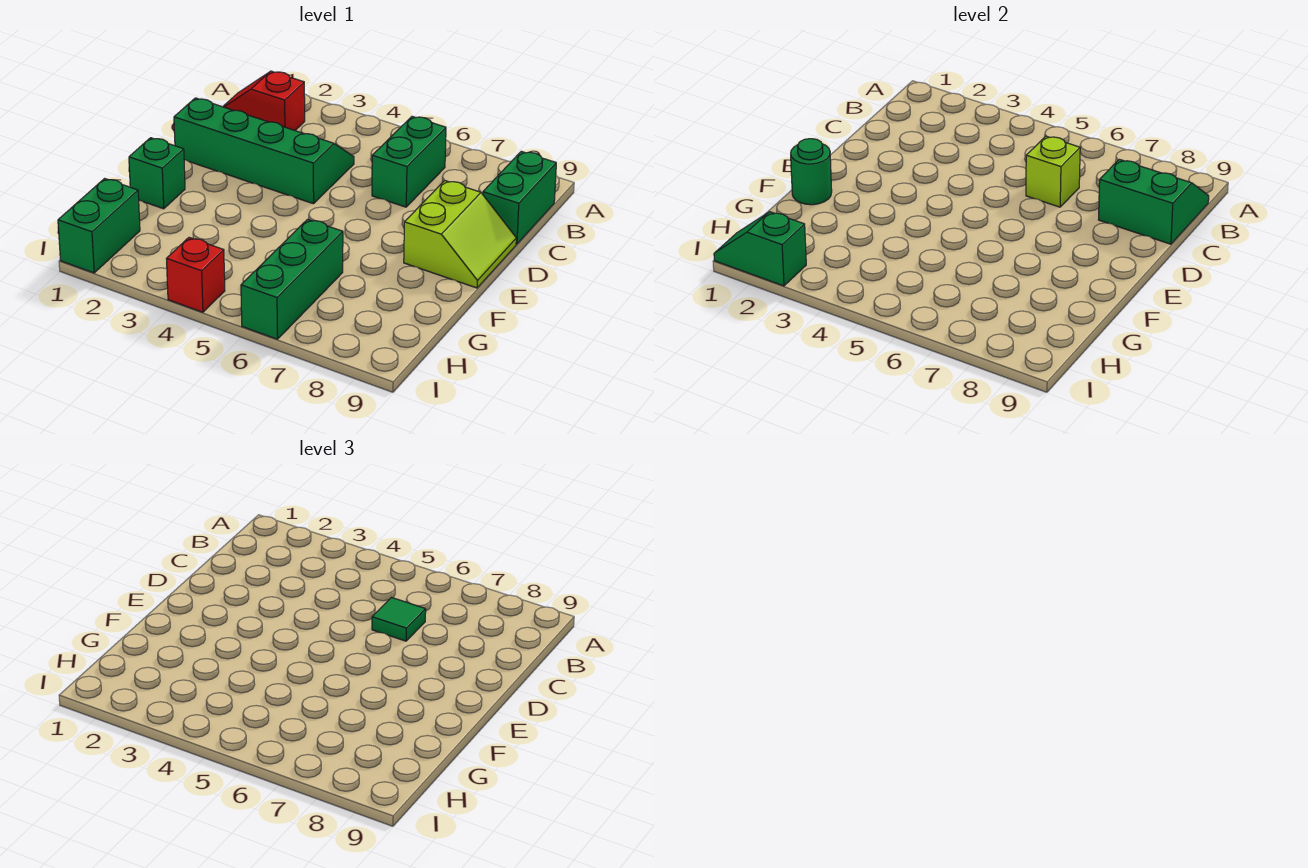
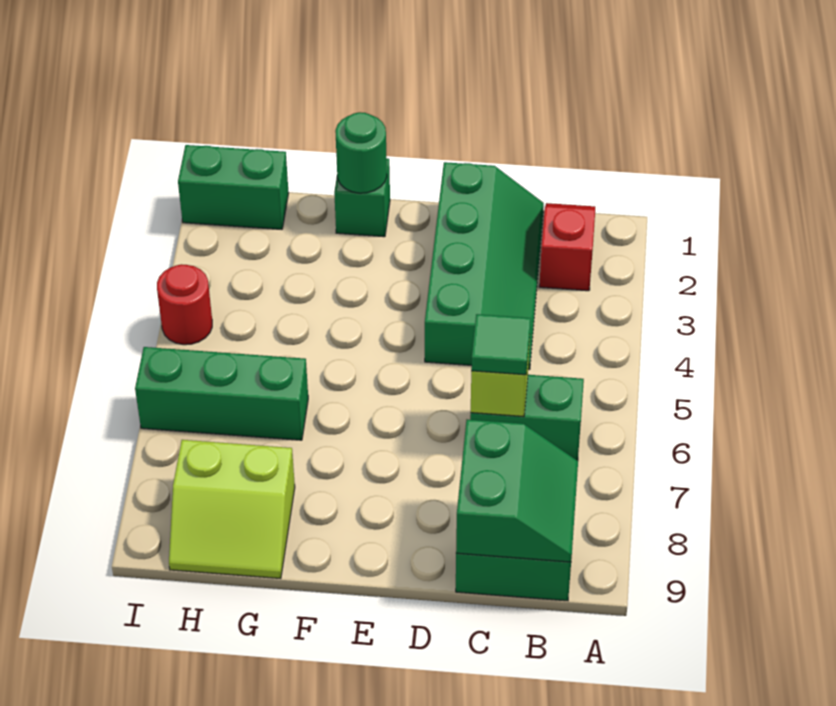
lime slope D8:E9 level 1 top 8 -> lime slope G8:H9 level 1 top 8
green slope I1:I2 level 2 top 2 -> none
red brick I4 level 1 -> red round brick I4 level 1

